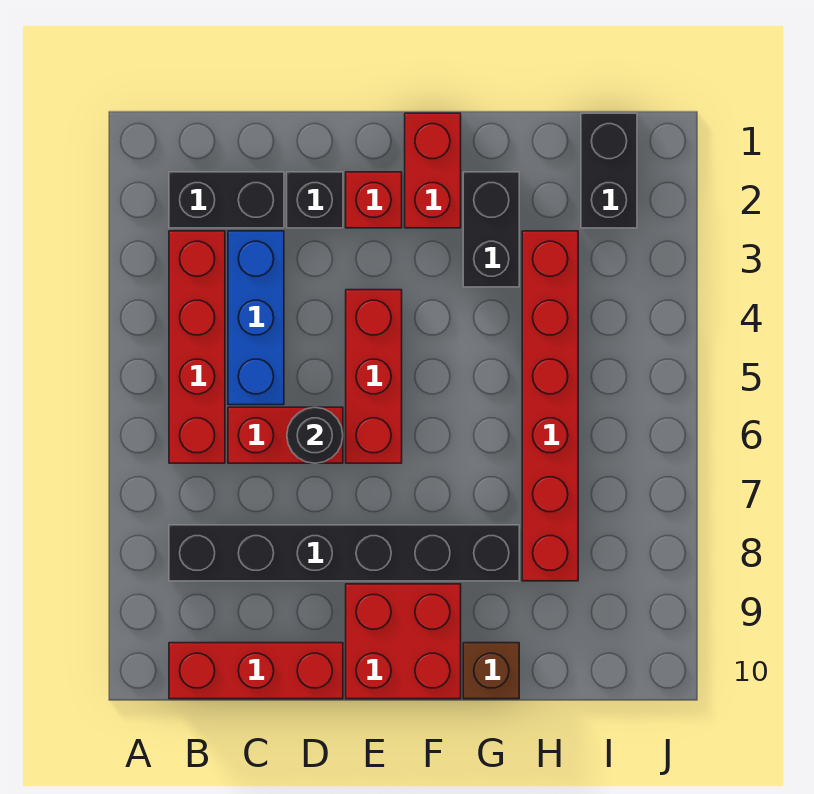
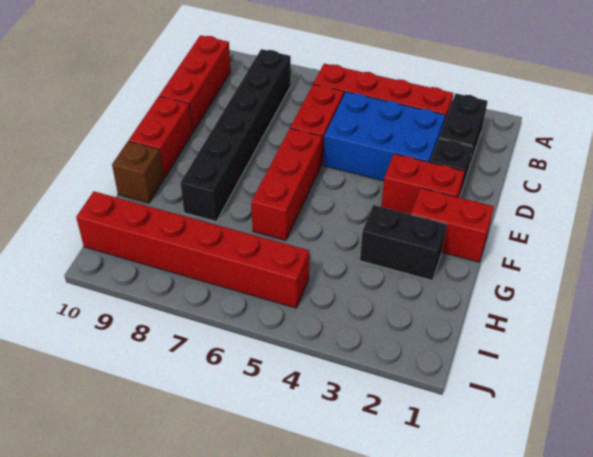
blue brick C3:C5 level 1 -> blue brick C3:D5 level 1
black round brick D6 level 2 -> none
red brick E2 level 1 -> red brick E2:E3 level 1
red brick E4:E6 level 1 -> red brick E6:G6 level 1
red brick E9:F10 level 1 -> red brick E10:F10 level 1
red brick H3:H8 level 1 -> red brick I5:I10 level 1
black brick I1:I2 level 1 -> none

